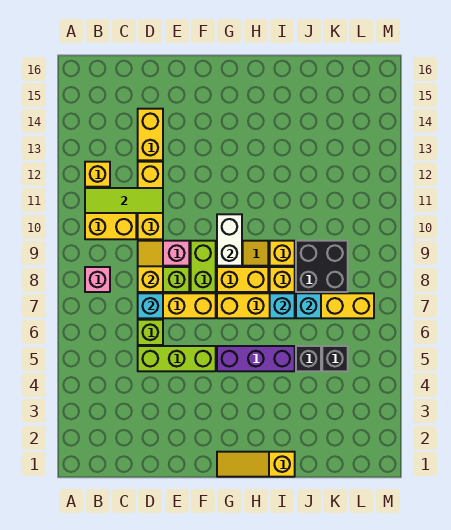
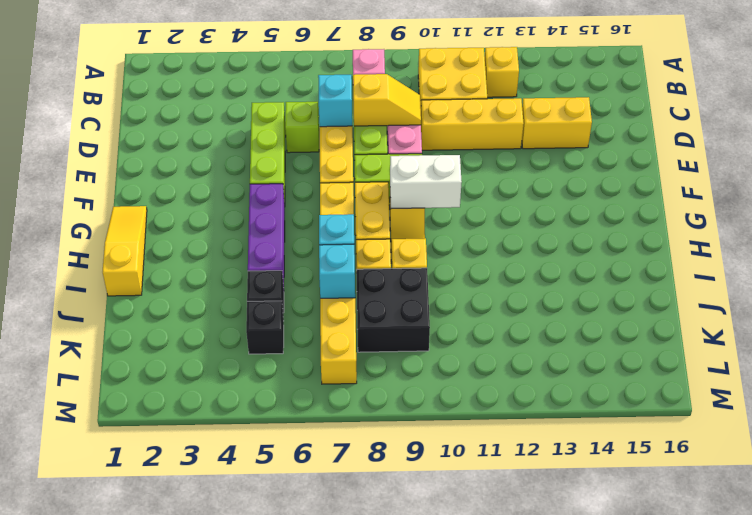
lime tile B11:D11 level 2 -> none

